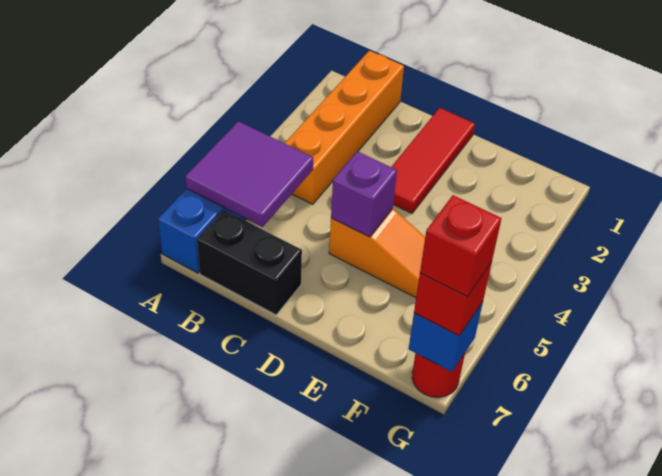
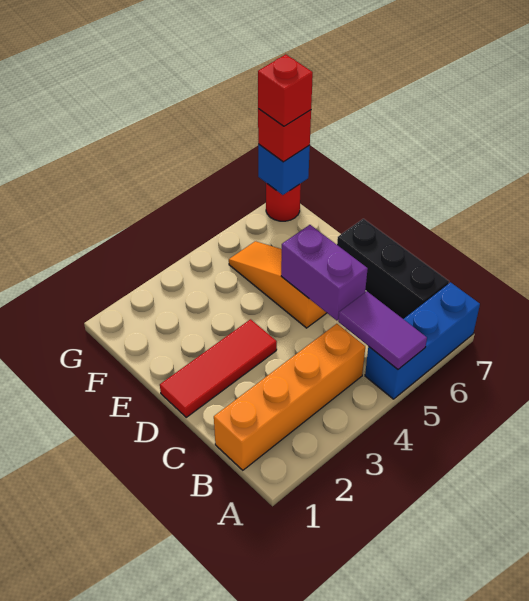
purple tile A5:B6 level 2 -> purple tile A5:B5 level 2
black brick B7:C7 level 1 -> black brick B7:D7 level 1
purple brick D5 level 2 -> purple brick C5:D5 level 2

